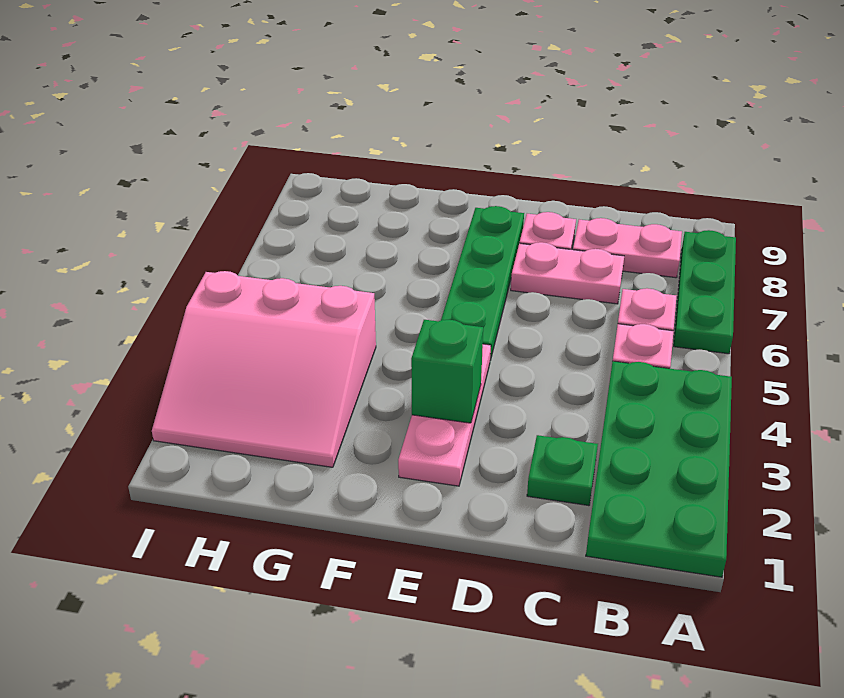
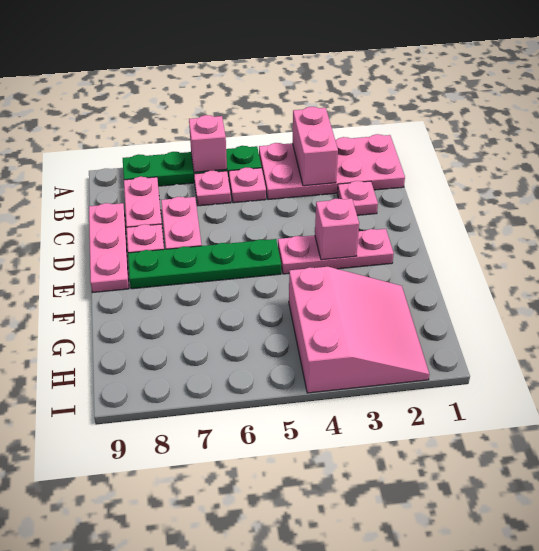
green plate A1:B4 level 1 -> pink plate A1:B4 level 1
none -> pink brick A3:B3 level 2
green plate A6:A8 level 1 -> green plate A5:A8 level 1
none -> pink brick A6 level 2
green plate C2 level 1 -> pink plate C2 level 1
none -> pink plate C9:E9 level 1
green brick E3 level 2 -> pink brick E3 level 2

